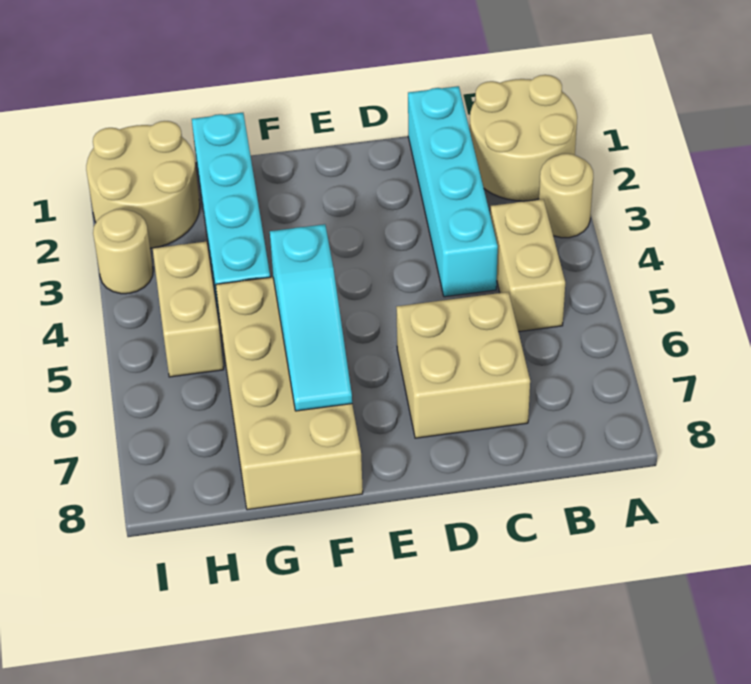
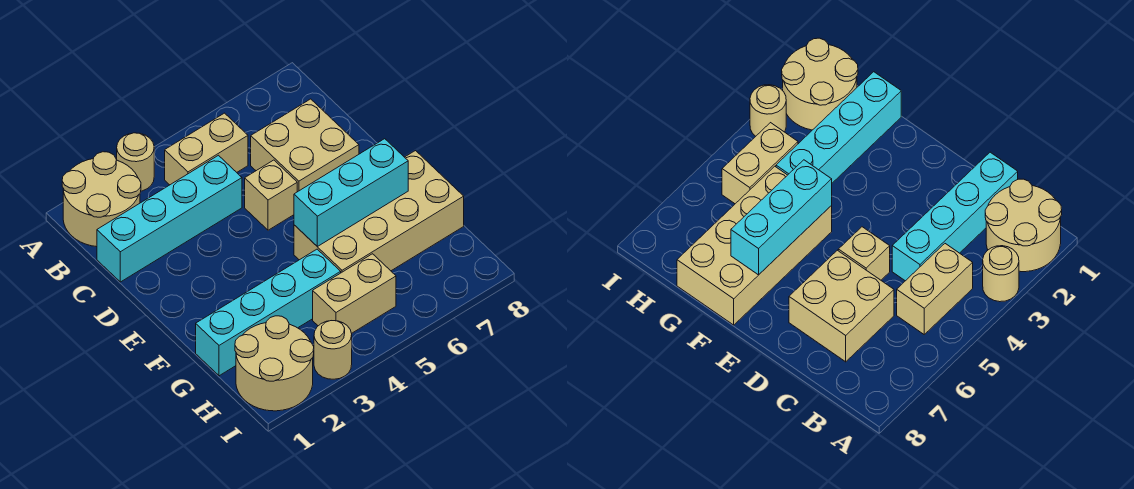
none -> tan brick D5 level 1
cyan slope F5:F7 level 2 top 5 -> cyan brick F5:F7 level 2

